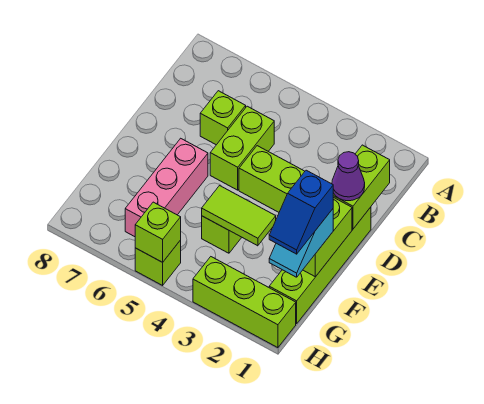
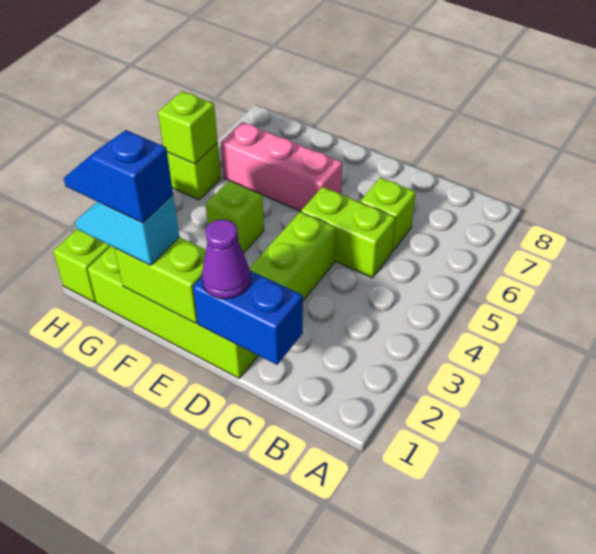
lime brick C1:D1 level 2 -> blue brick C1:D1 level 2
lime tile F3:F4 level 2 -> none

